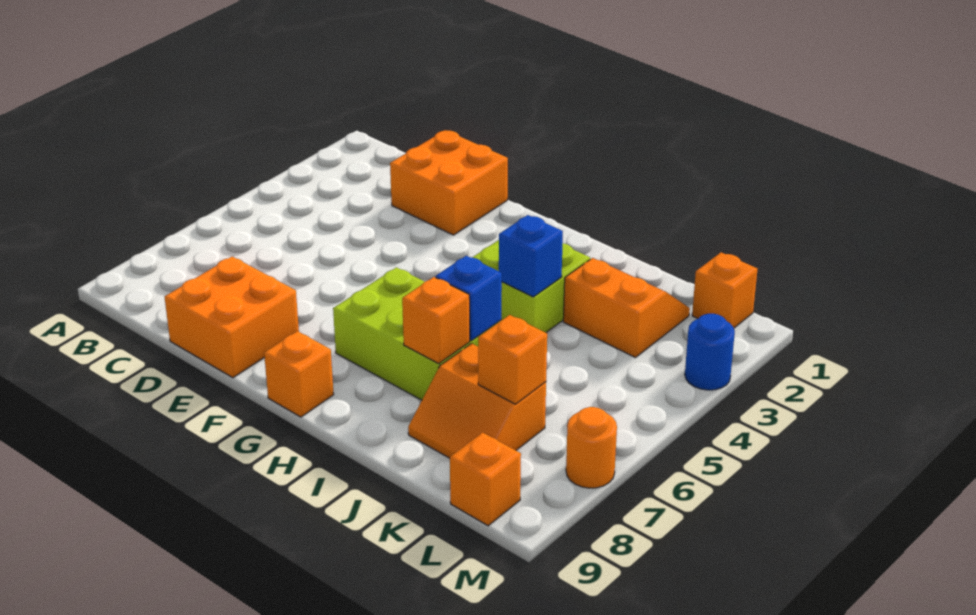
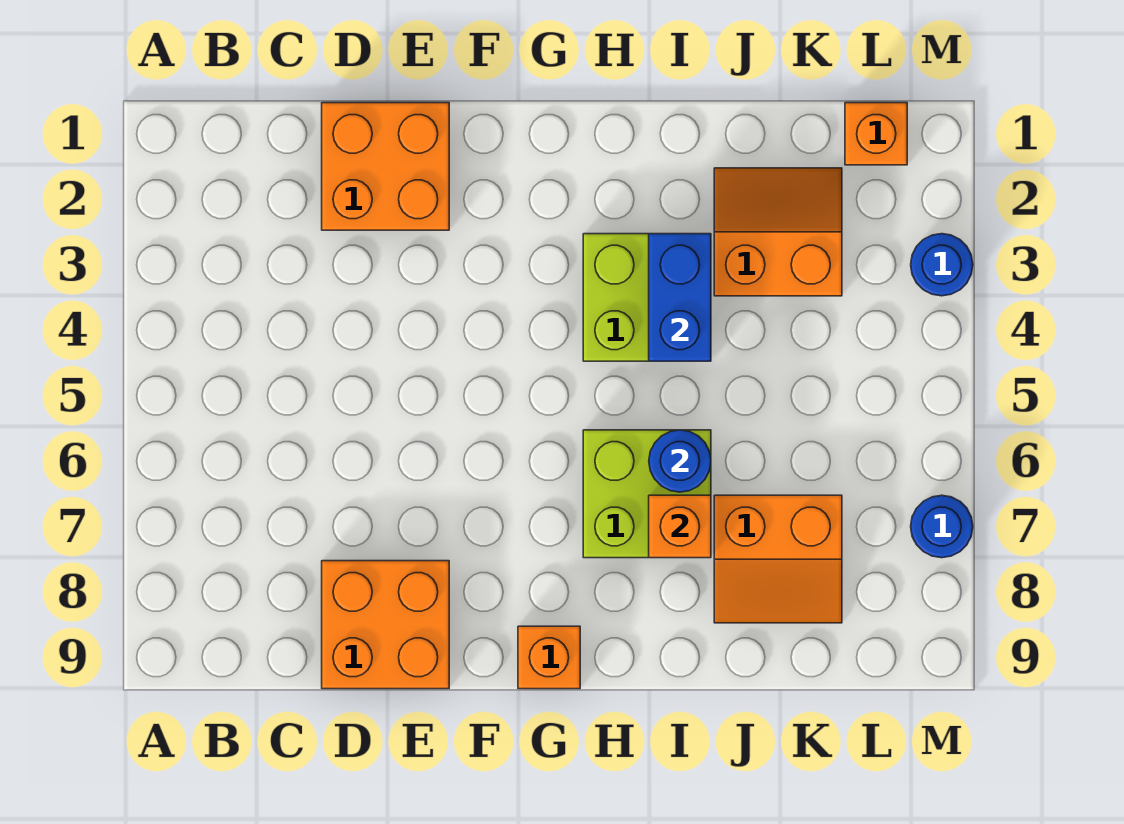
lime brick G6:I7 level 1 -> lime brick H6:I7 level 1
blue brick I4 level 2 -> blue brick I3:I4 level 2
blue brick I6 level 2 -> blue round brick I6 level 2
orange brick K7 level 2 -> none
orange brick L9 level 1 -> none
orange round brick M7 level 1 -> blue round brick M7 level 1

